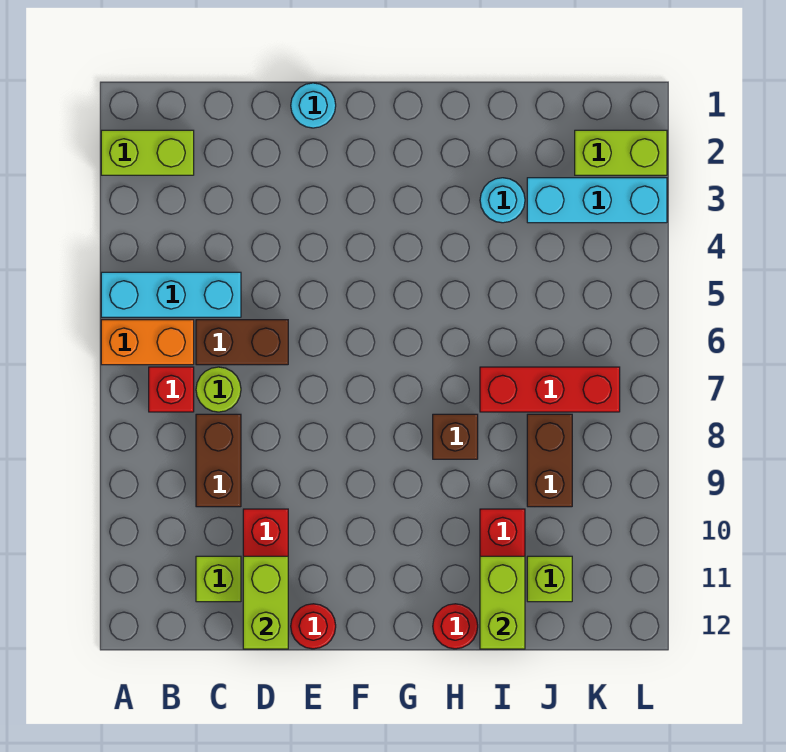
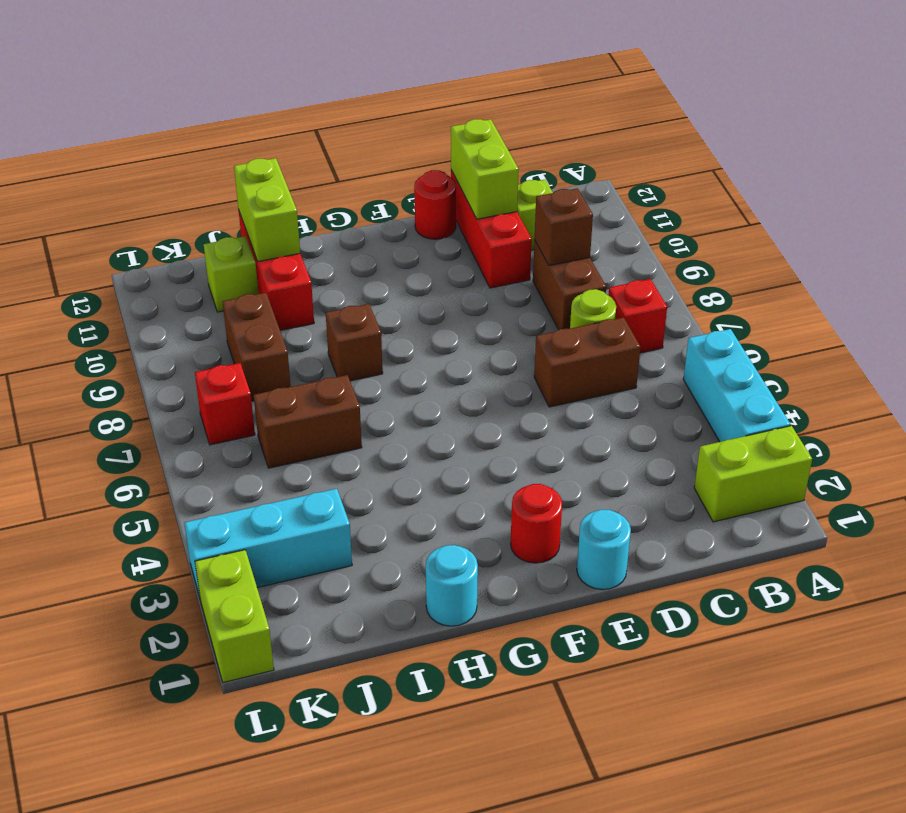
cyan brick A5:C5 level 1 -> cyan brick A3:A5 level 1
orange brick A6:B6 level 1 -> none
none -> brown brick C9 level 2
red round brick H12 level 1 -> red round brick F2 level 1
cyan round brick I3 level 1 -> cyan round brick H1 level 1
none -> brown brick I6:J6 level 1
red brick I7:K7 level 1 -> red brick K7 level 1
lime brick K2:L2 level 1 -> lime brick L1:L2 level 1

